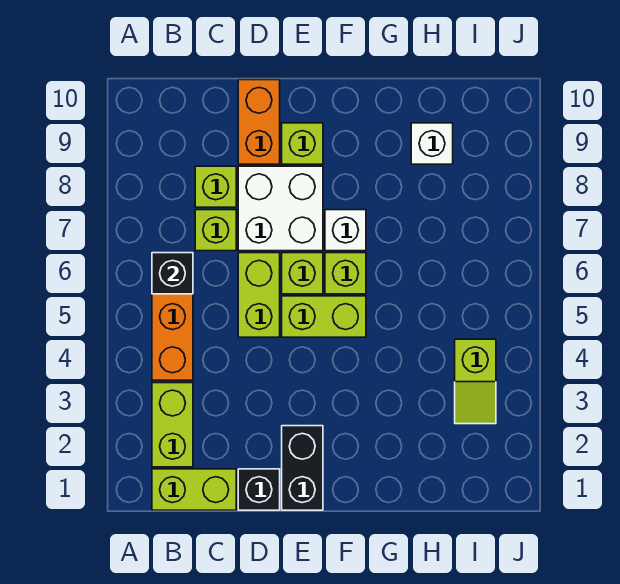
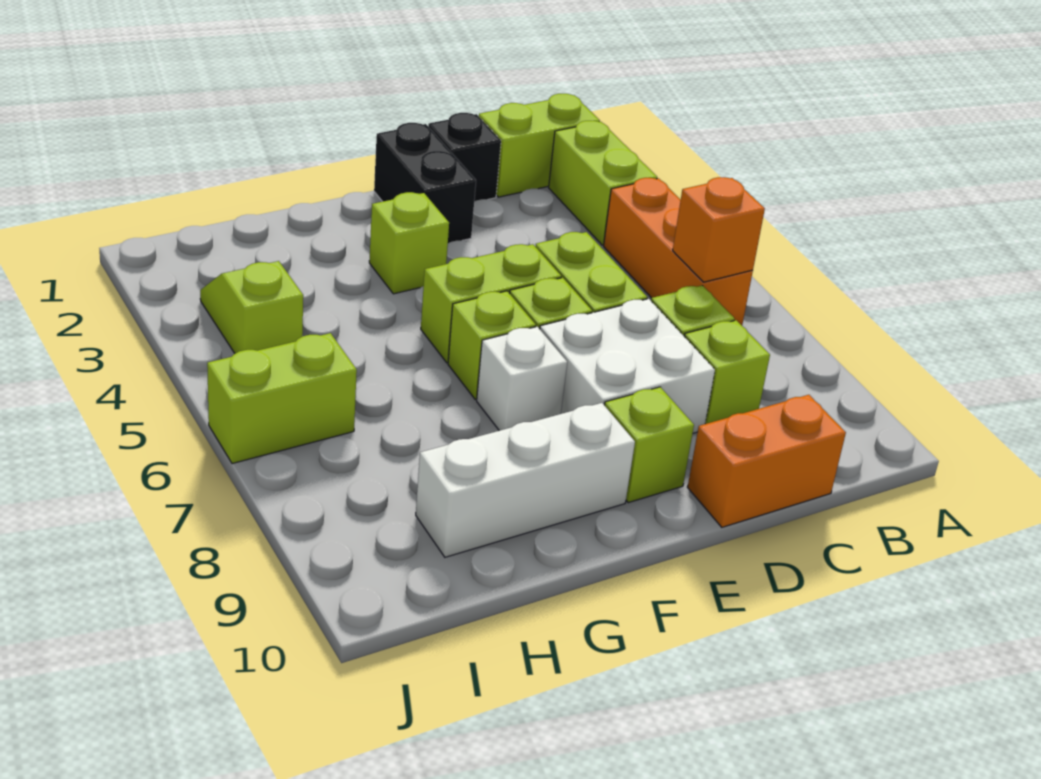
black brick B6 level 2 -> orange brick B6 level 2
orange brick D9:D10 level 1 -> orange brick C10:D10 level 1
none -> lime brick F3 level 1
white brick H9 level 1 -> white brick F9:H9 level 1
none -> lime brick I6:J6 level 1

